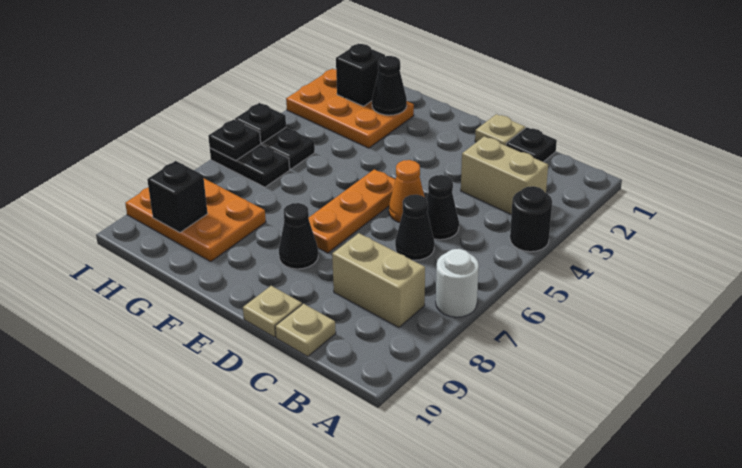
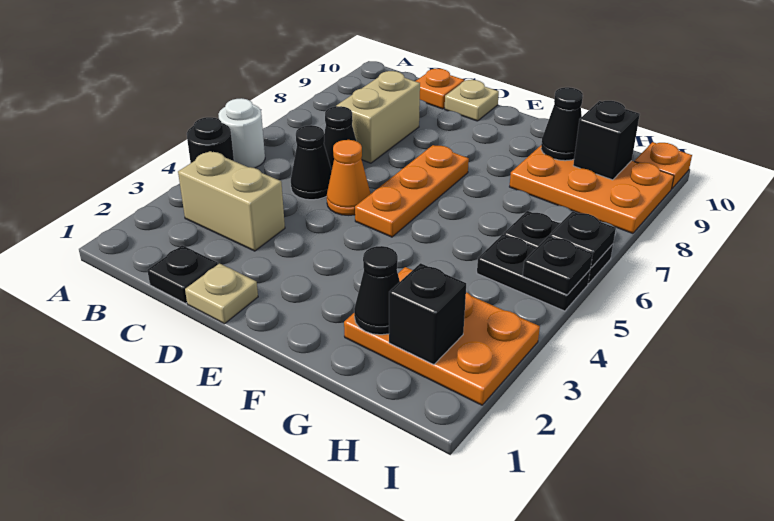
white round brick A7 level 1 -> white round brick A5 level 1
tan brick B8:C8 level 1 -> tan brick C7:C8 level 1
tan plate C10 level 1 -> orange plate C10 level 1
black cone E8 level 1 -> black cone G9 level 2
none -> orange plate I10 level 1

